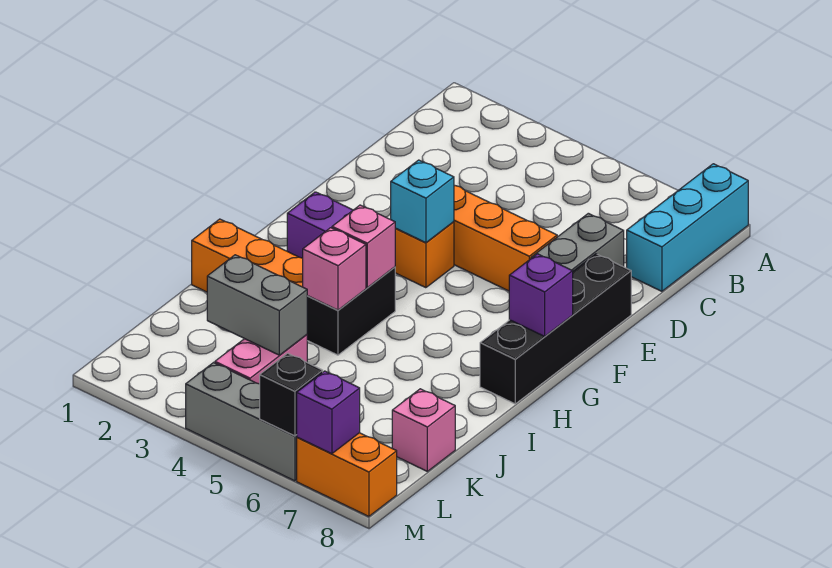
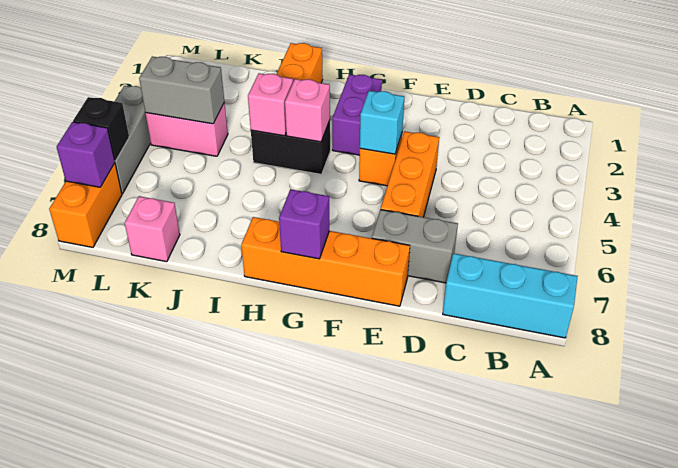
black brick E8:H8 level 1 -> orange brick E8:H8 level 1
grey brick K3:K4 level 2 -> grey brick K4:L4 level 2

